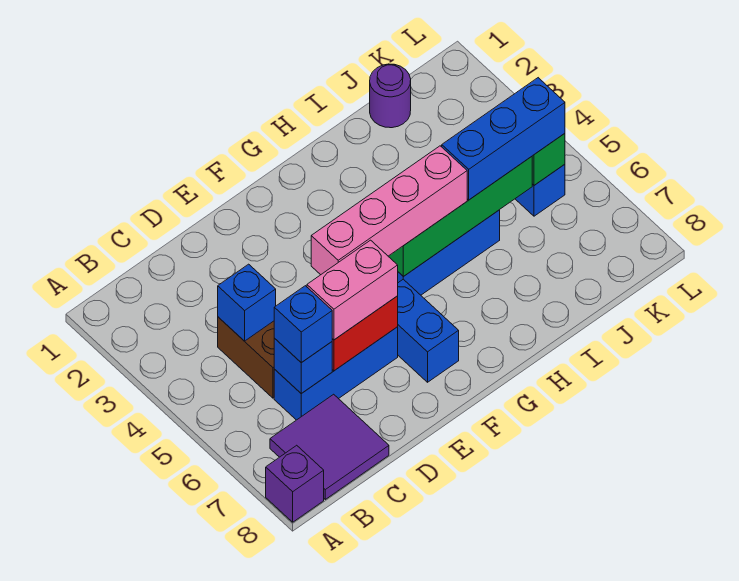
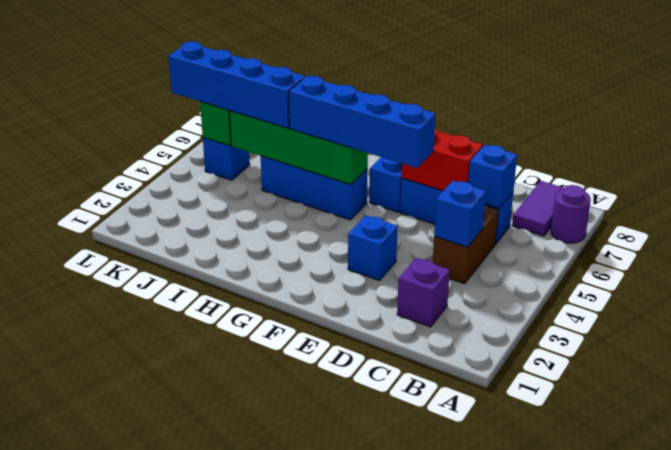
purple brick A8 level 1 -> purple brick C2 level 1
purple tile B7:C8 level 1 -> purple tile B7:B8 level 1
blue brick C6 level 3 -> blue brick E3 level 1
pink brick D6:E6 level 3 -> none
pink brick E5:H5 level 3 -> blue brick E5:H5 level 3
blue brick I5:K5 level 3 -> blue brick I5:L5 level 3
purple round brick J1 level 1 -> purple round brick A7 level 1

